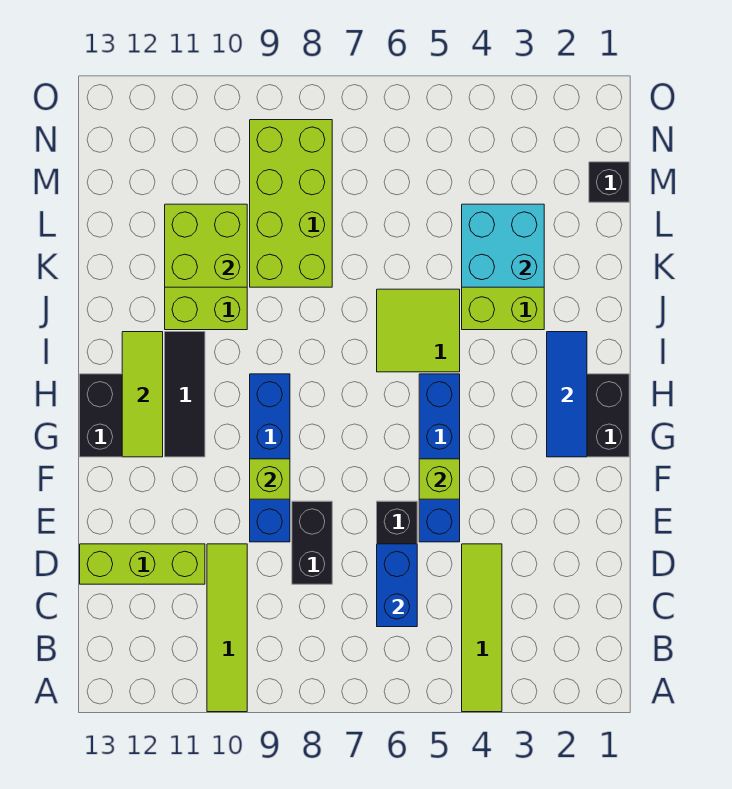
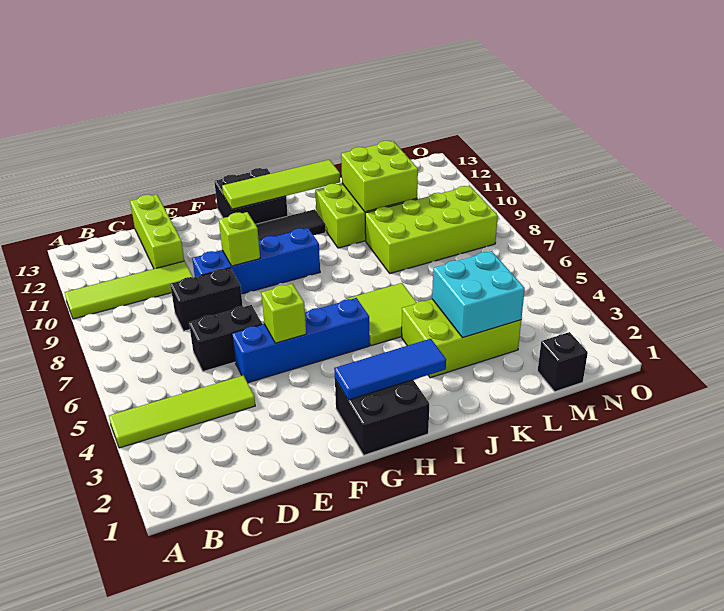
blue brick C6:D6 level 2 -> none
lime tile G12:I12 level 2 -> lime tile G12:J12 level 2

